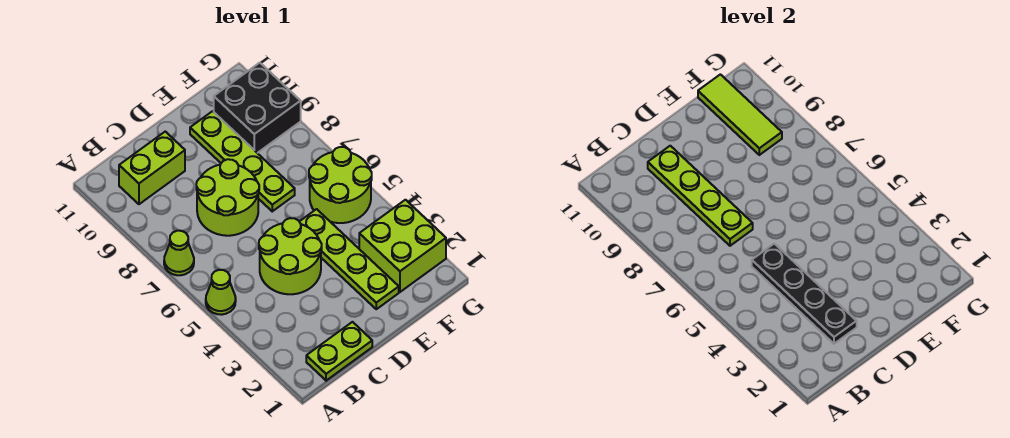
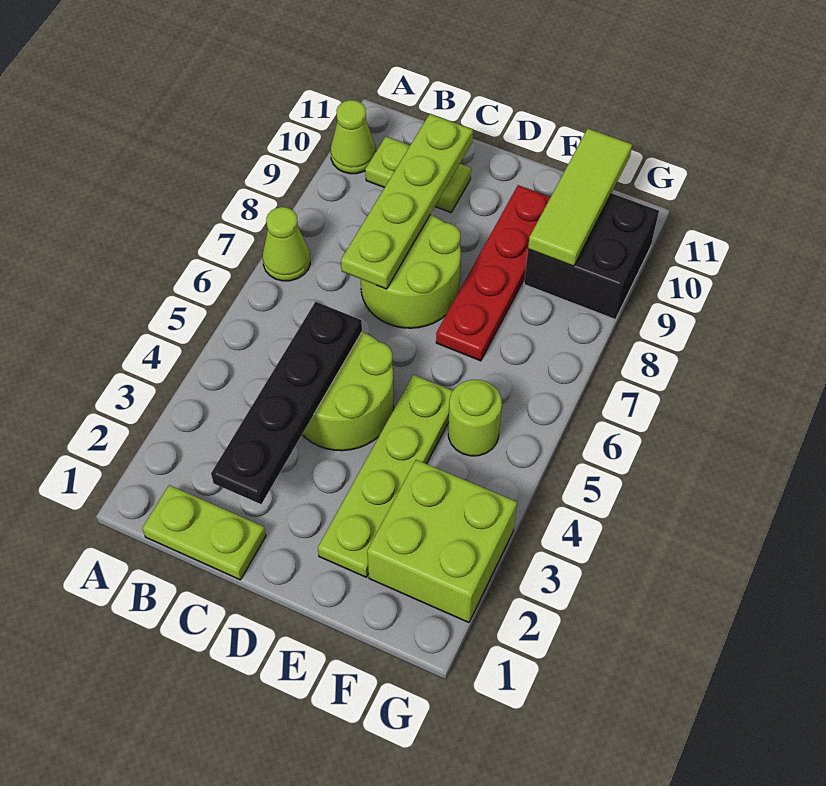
lime cone A5 level 1 -> lime cone A10 level 1
lime brick B10:C10 level 1 -> lime plate B10:C10 level 1
lime plate E7:E10 level 1 -> red plate E7:E10 level 1
lime round brick F5:G6 level 1 -> lime round brick F5 level 1

